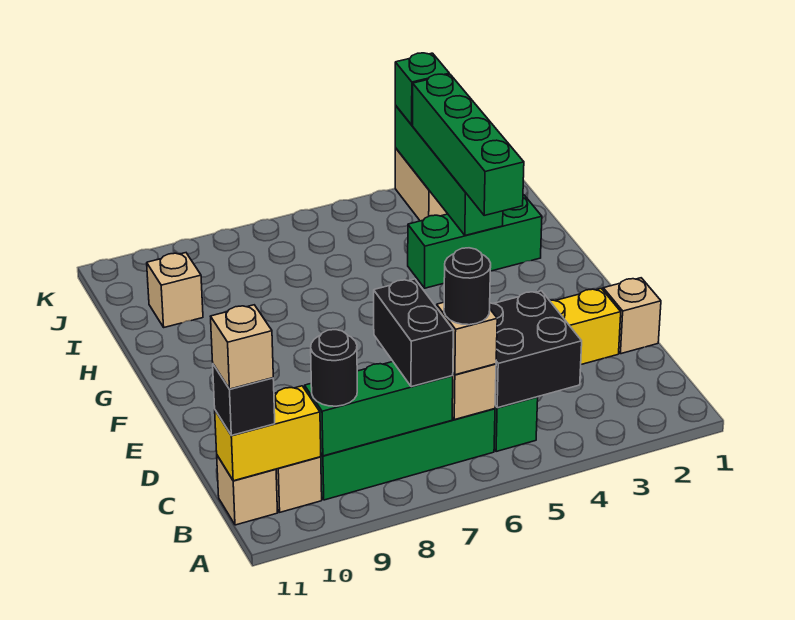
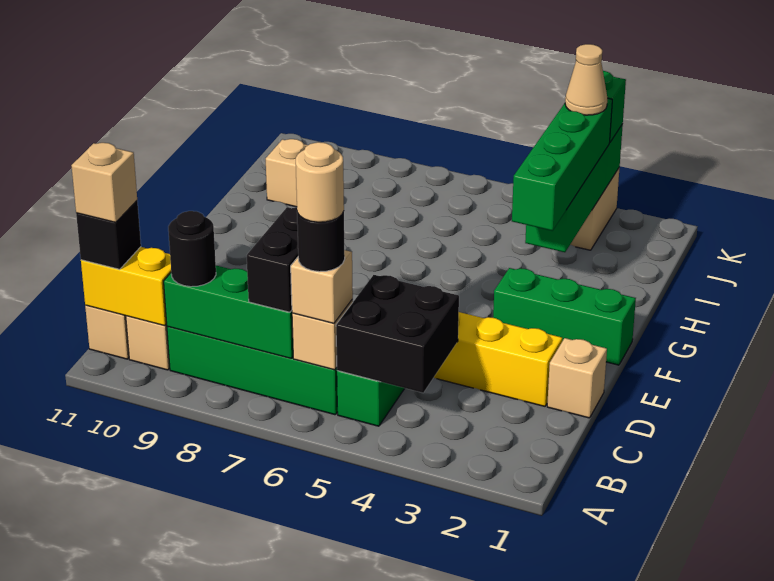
none -> tan round brick B6 level 5
green brick H2:H4 level 1 -> green brick F1:F3 level 1
none -> tan cone J3 level 4

